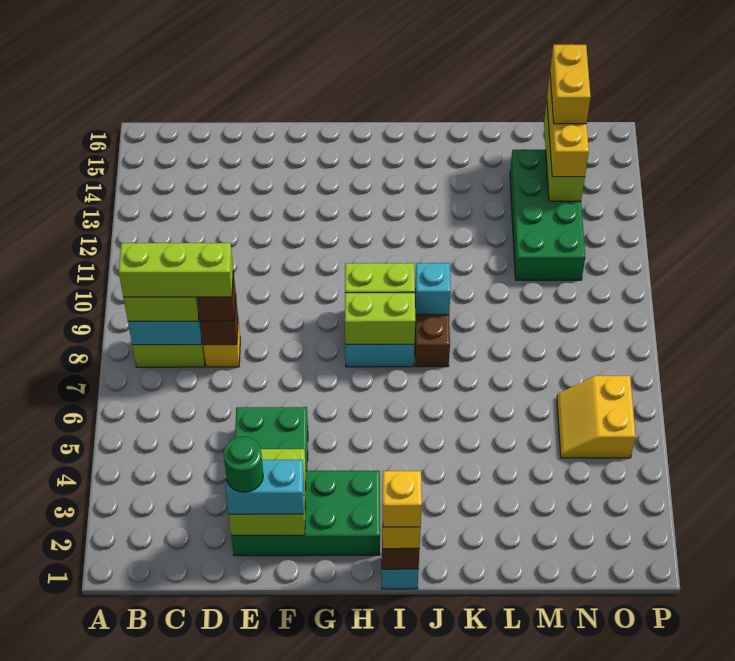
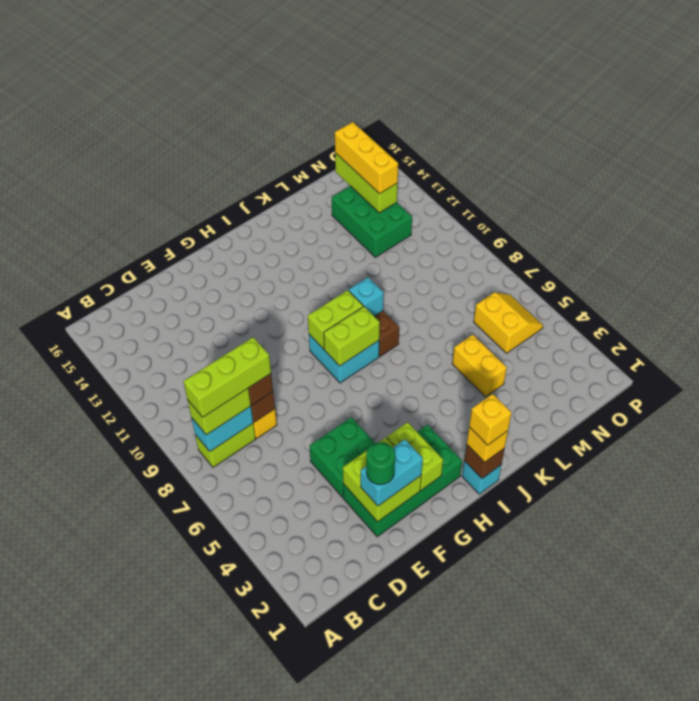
none -> lime brick G2:G3 level 2
green brick M11:N14 level 1 -> green brick M12:N14 level 1
yellow slope N5:O6 level 1 top O -> yellow slope N5:O6 level 1 top N
yellow brick N14:N15 level 4 -> yellow brick L4:L5 level 1

